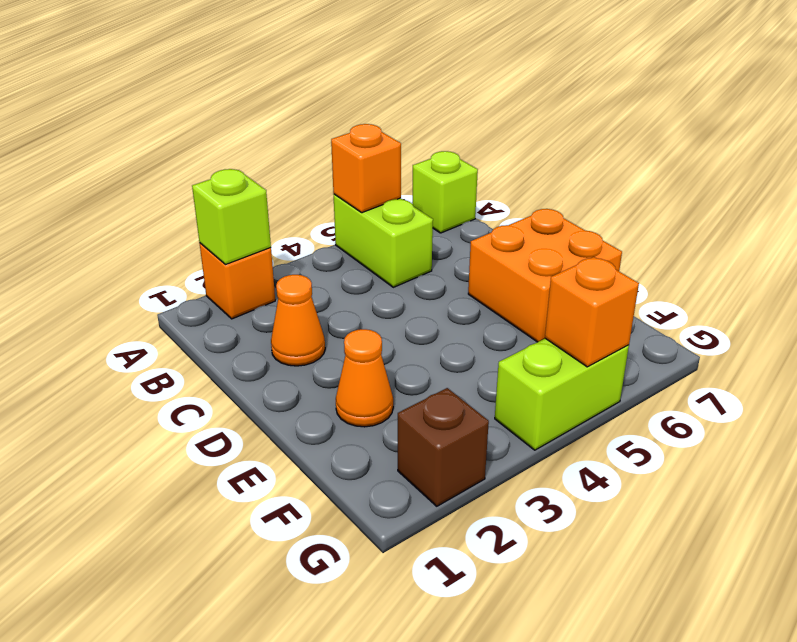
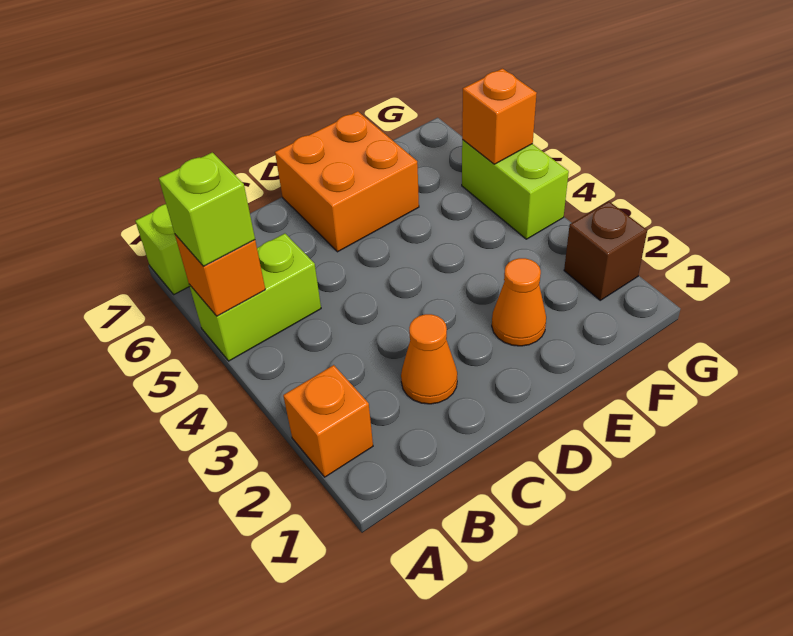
lime brick A2 level 2 -> lime brick A5 level 3

